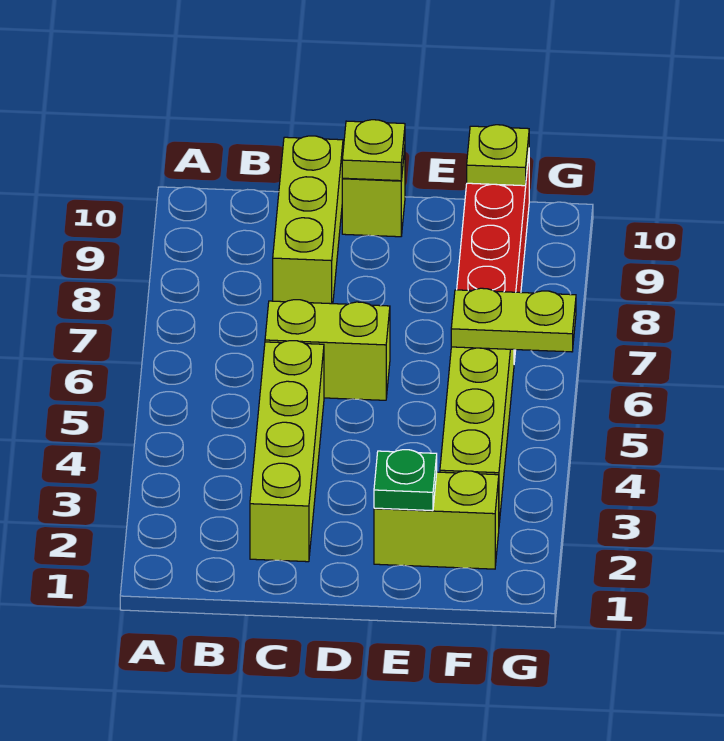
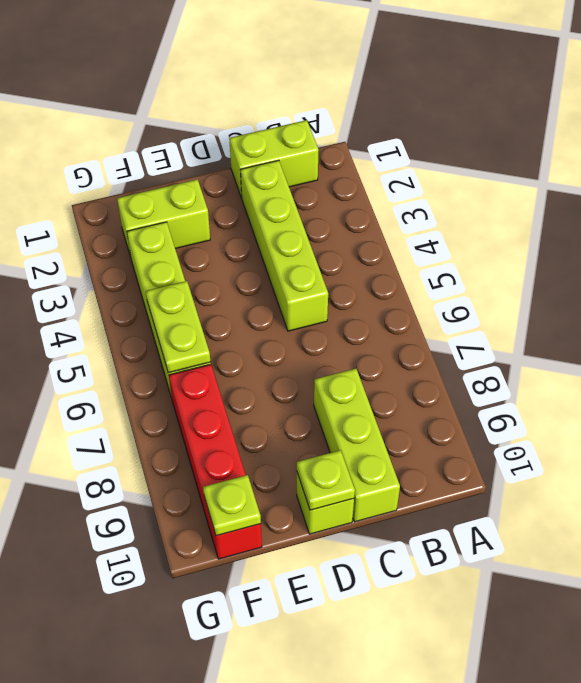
lime brick C6:D6 level 1 -> lime brick B1:C1 level 1
green plate E2 level 2 -> none
lime plate F6:G6 level 2 -> lime plate F5:F6 level 2

